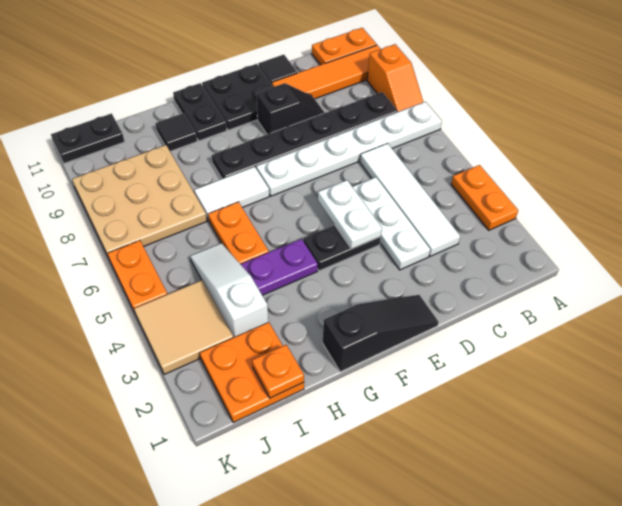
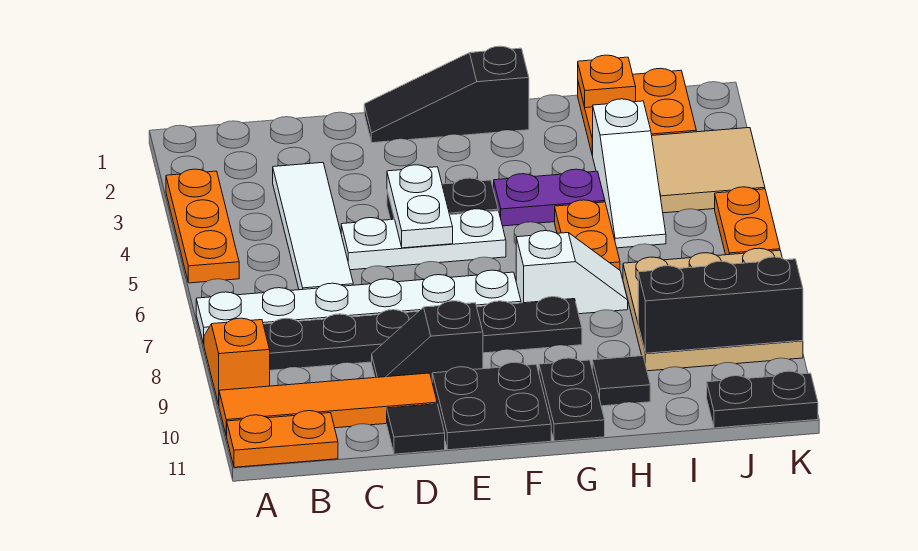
orange plate A3:A4 level 1 -> orange plate A3:A5 level 1
white plate D3:D5 level 1 -> white plate D5:F5 level 1
white tile G7:H7 level 1 -> white slope G7:H7 level 1 top G
none -> black brick I9:K9 level 2

